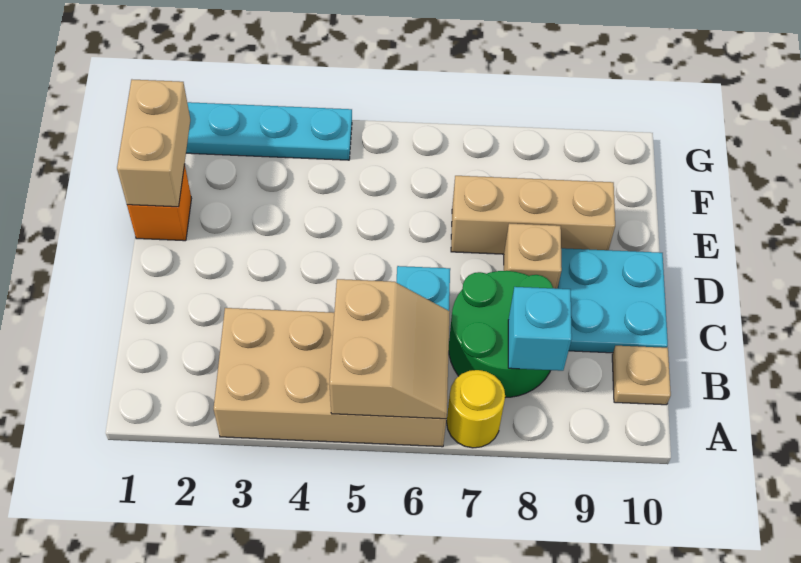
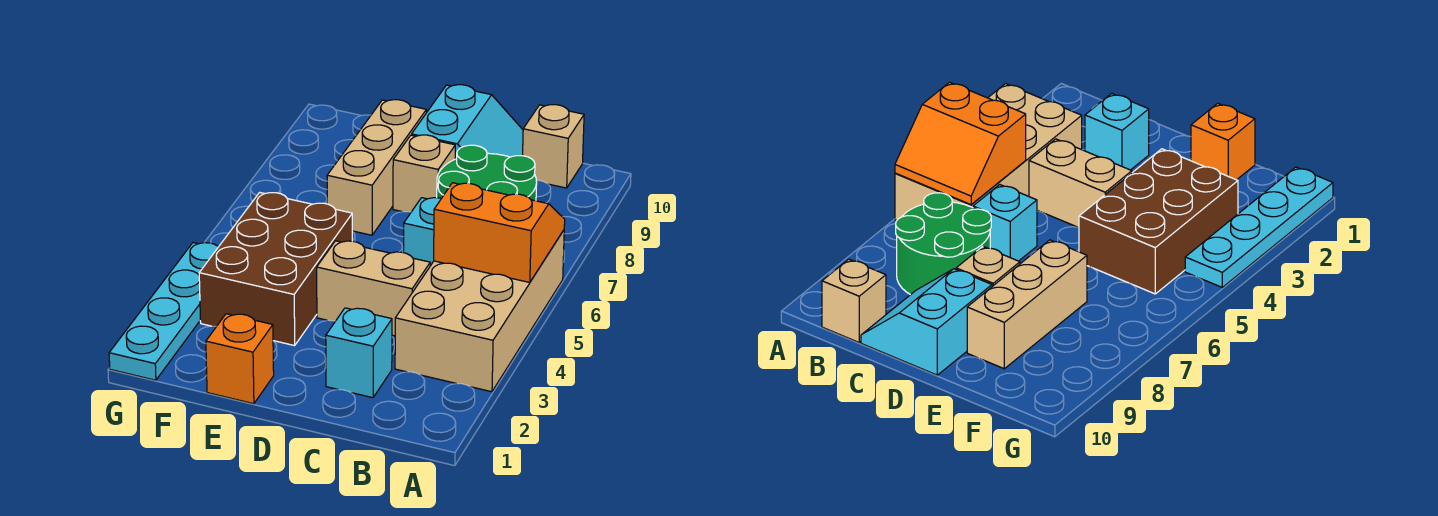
tan slope A5:B6 level 2 top 5 -> orange slope A5:B6 level 2 top 5
yellow round brick A7 level 1 -> none
cyan brick B8 level 2 -> cyan brick C2 level 1
tan plate B10 level 1 -> tan brick B10 level 1
cyan plate C9:D10 level 1 -> cyan slope C9:D10 level 1 top D
tan brick E1:F1 level 2 -> tan brick C4:D4 level 1
none -> brown brick E3:F5 level 1

